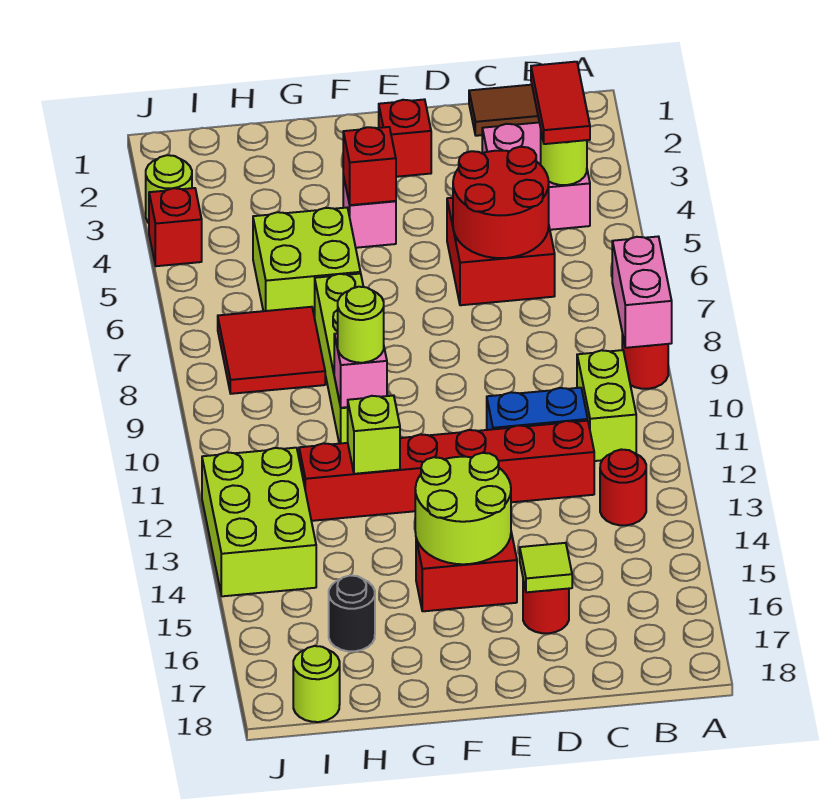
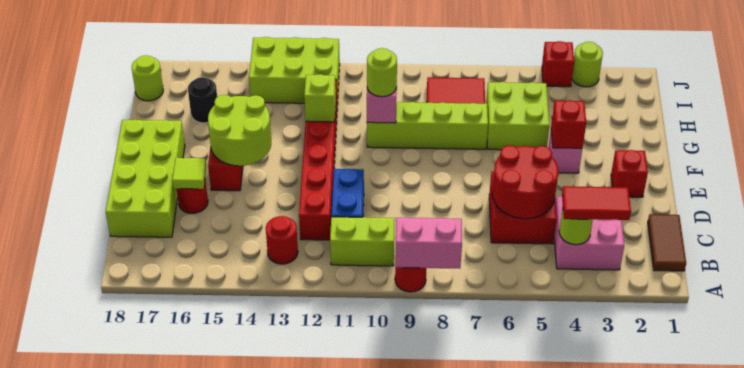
none -> lime brick C17:F18 level 1

